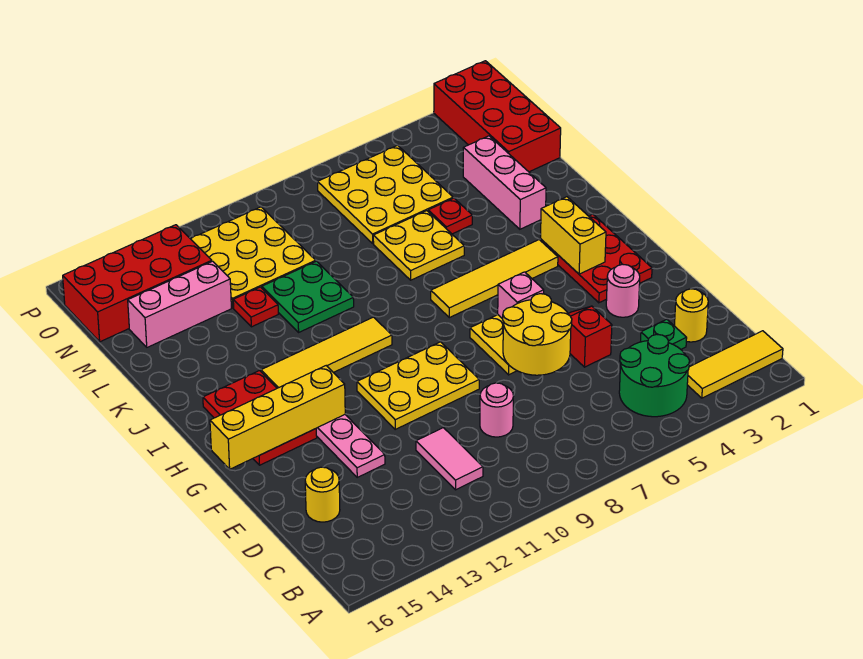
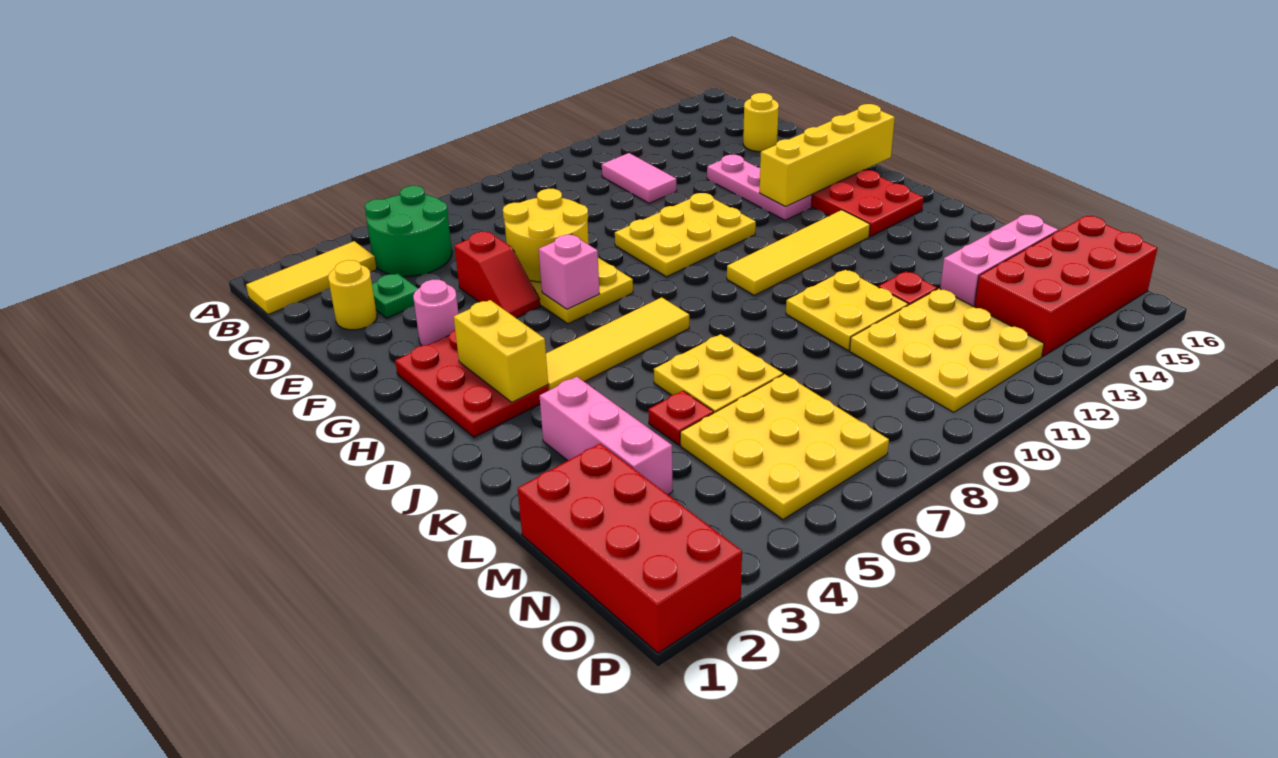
pink round brick D9 level 1 -> none
green plate K10:L11 level 1 -> yellow plate K10:L11 level 1

